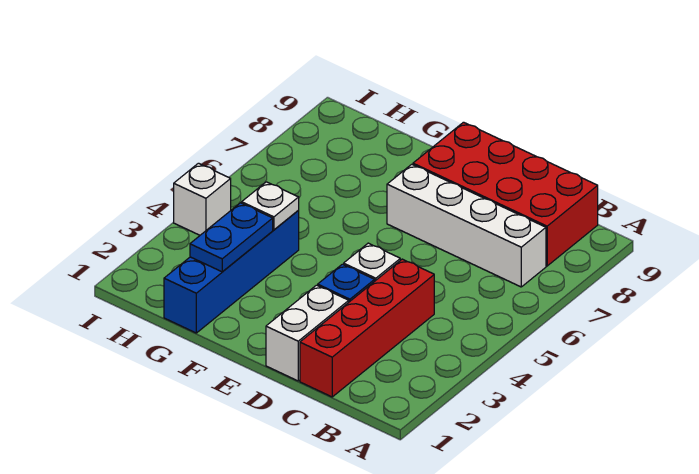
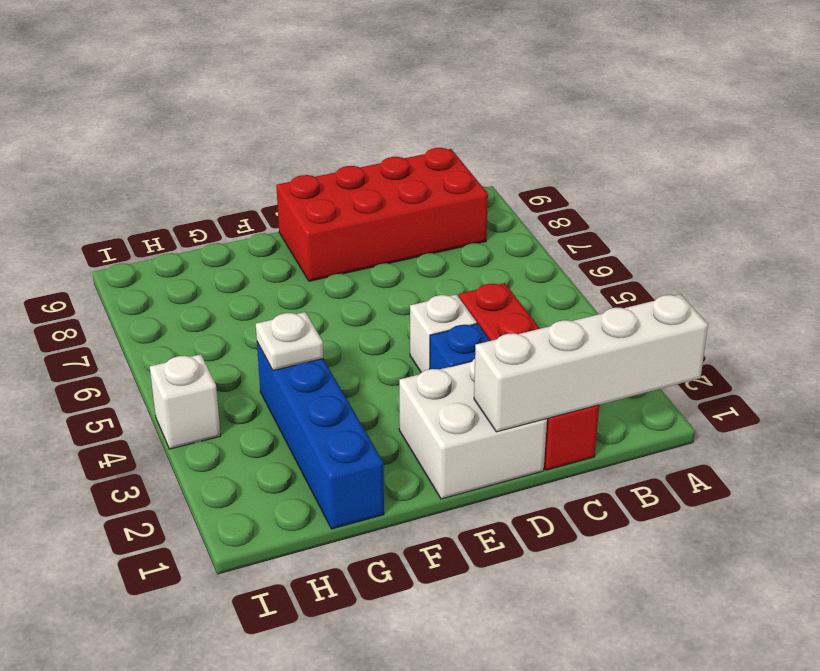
white brick B7:E7 level 1 -> white brick A1:D1 level 2
white brick D1:D2 level 1 -> white brick D1:E2 level 1
blue plate G2:G3 level 2 -> none

